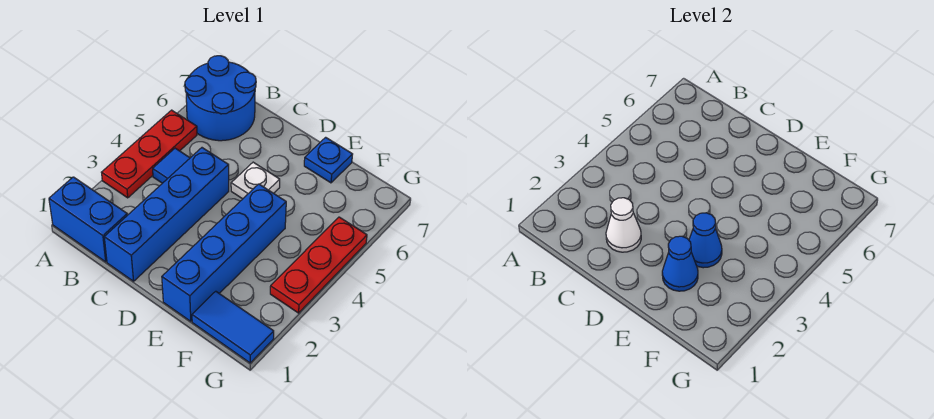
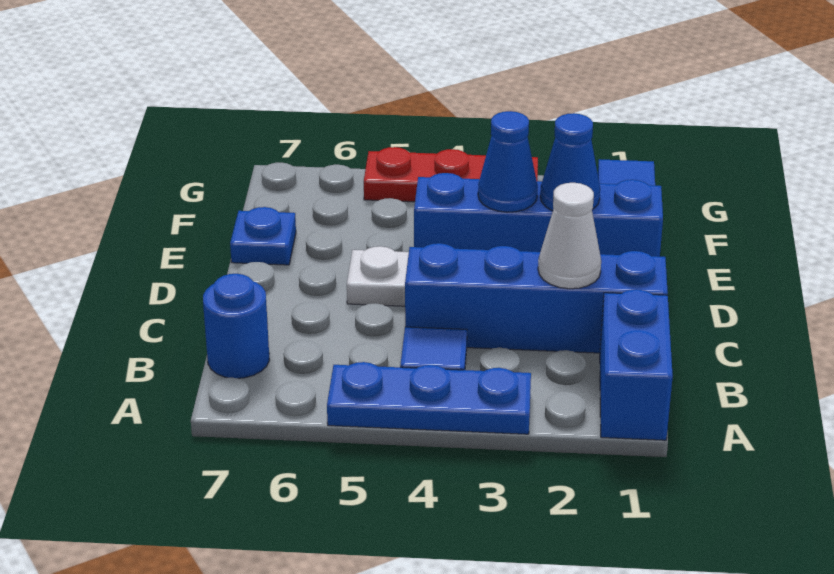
red plate A3:A5 level 1 -> blue plate A3:A5 level 1
blue round brick A6:B7 level 1 -> blue round brick B7 level 1

